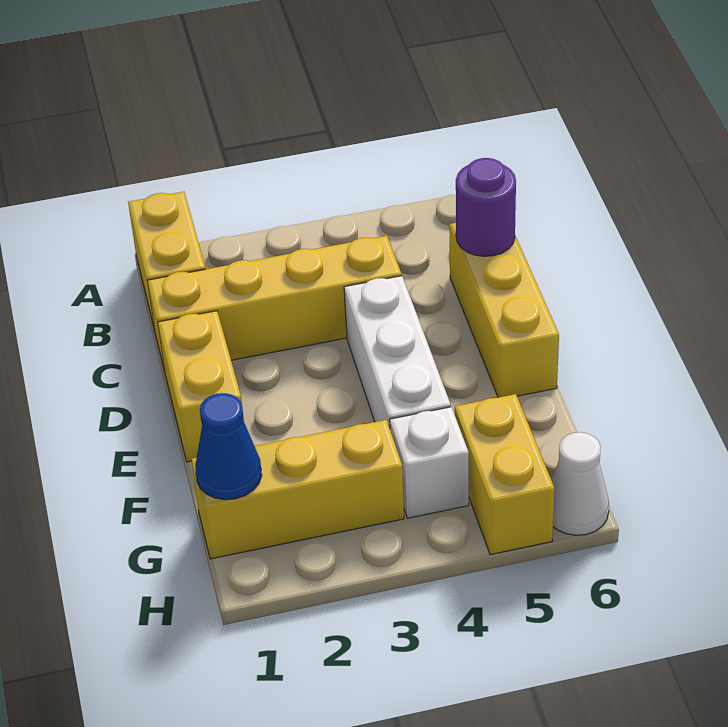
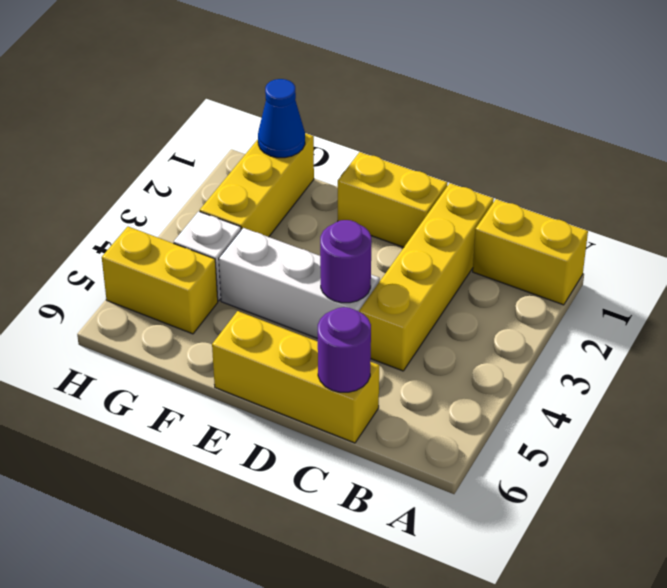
none -> purple round brick D4 level 2
white cone H6 level 1 -> none

